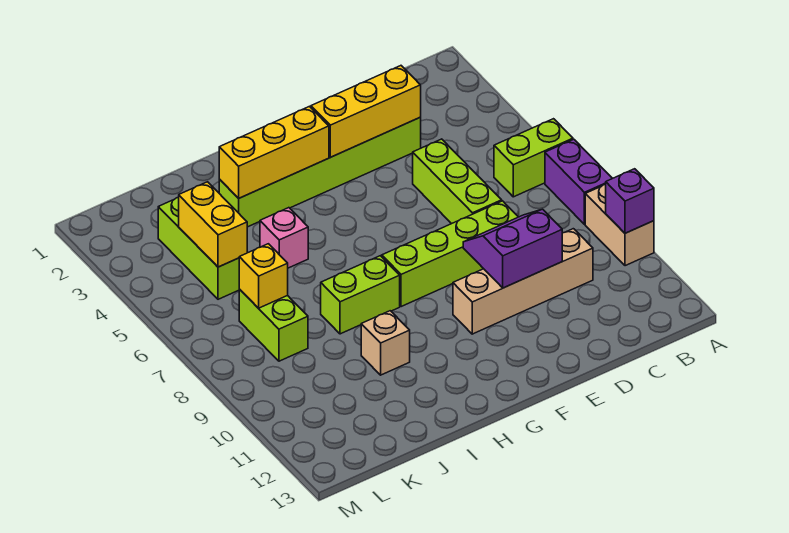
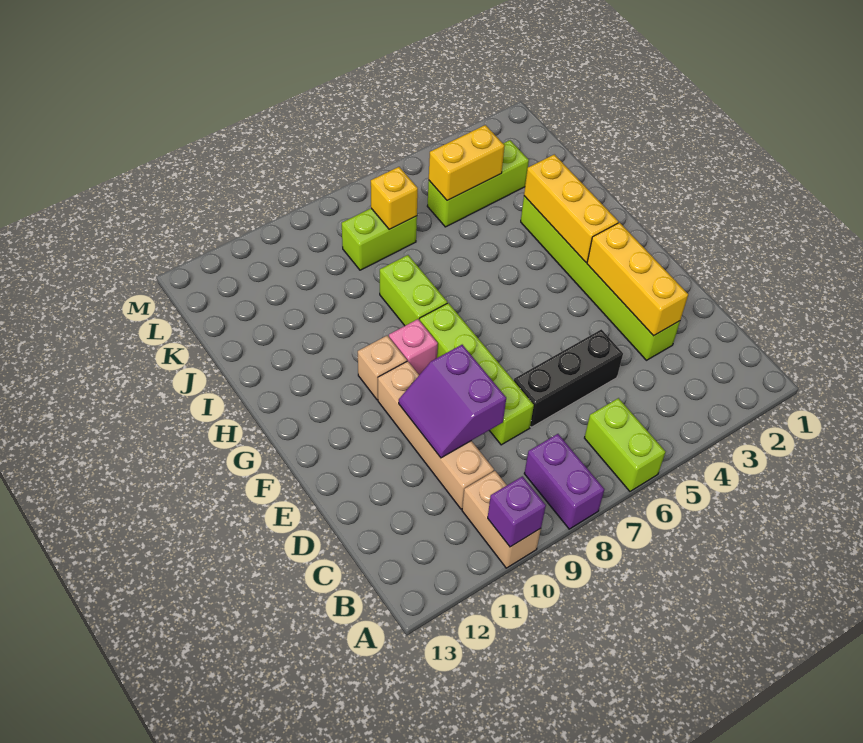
purple brick A7:A8 level 1 -> purple brick A8:B8 level 1
tan brick A9:A10 level 1 -> tan brick A10:B10 level 1
lime brick D5:D7 level 1 -> black brick D5:D7 level 1
purple slope D9:E10 level 2 top 10 -> purple slope D9:E10 level 2 top 9
pink brick I5 level 1 -> pink brick G9 level 1
tan brick I10 level 1 -> tan brick G10 level 1

